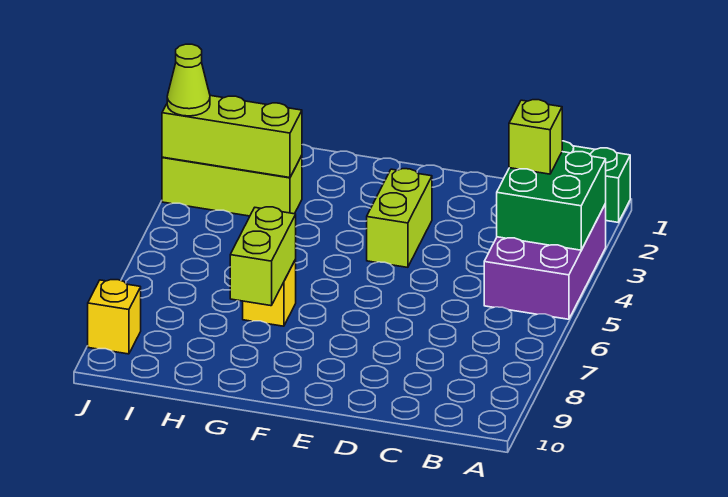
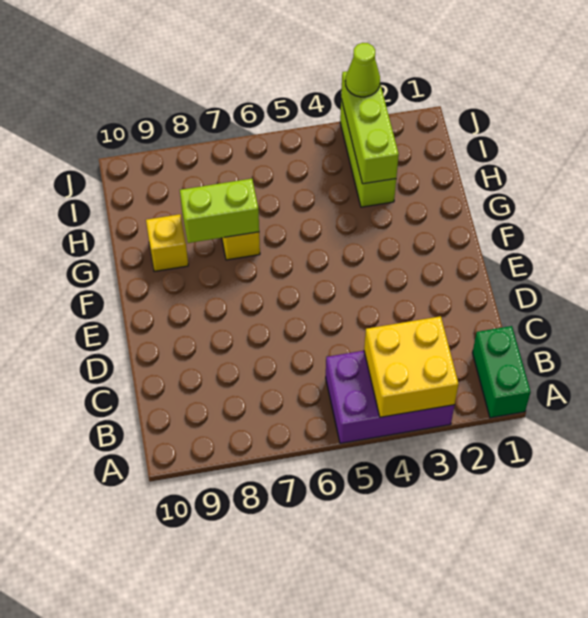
green brick A3:B4 level 2 -> yellow brick A3:B4 level 2
lime brick B3 level 3 -> none
lime brick E3:E4 level 1 -> none
yellow brick J9 level 1 -> yellow brick G9 level 1

